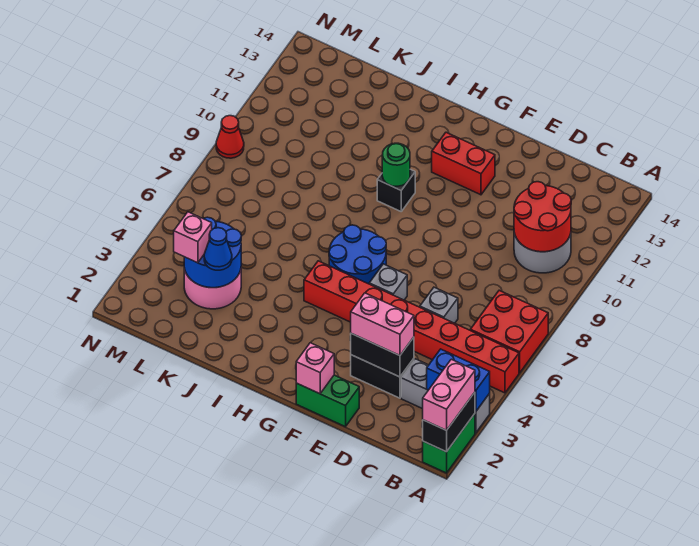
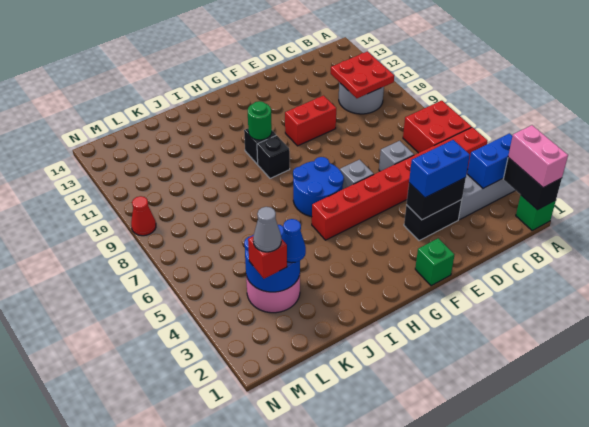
green brick A1:A2 level 1 -> green brick A1 level 1
red round brick B10:C11 level 2 -> red plate B10:C11 level 2
pink brick D3:E3 level 3 -> blue brick D3:E3 level 3
green brick E1:F1 level 1 -> green brick F1 level 1
pink brick F1 level 2 -> none
red brick F12:G12 level 1 -> red brick E10:F10 level 1
none -> black brick H9 level 1
pink brick L3 level 3 -> red brick L3 level 3
none -> grey cone L3 level 4

